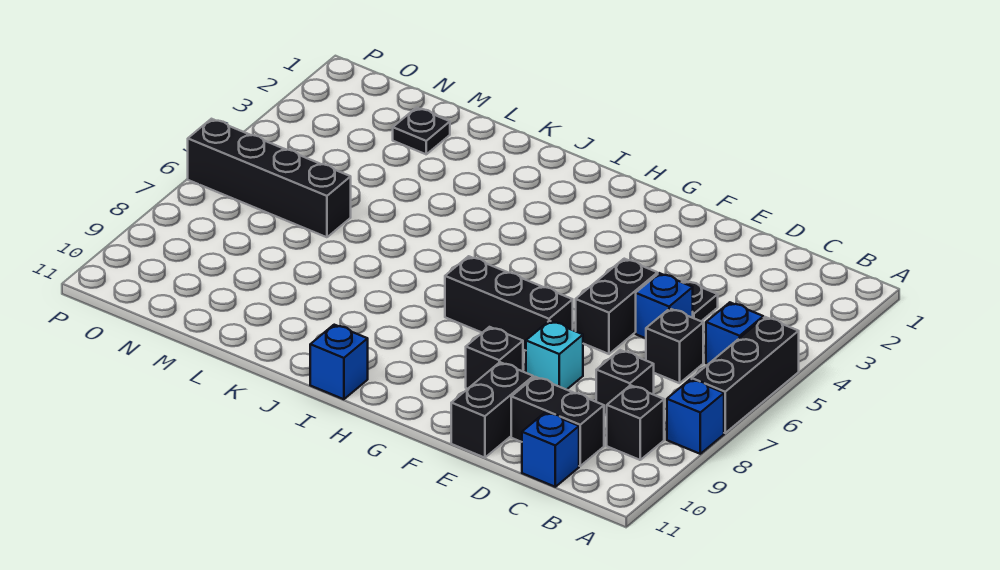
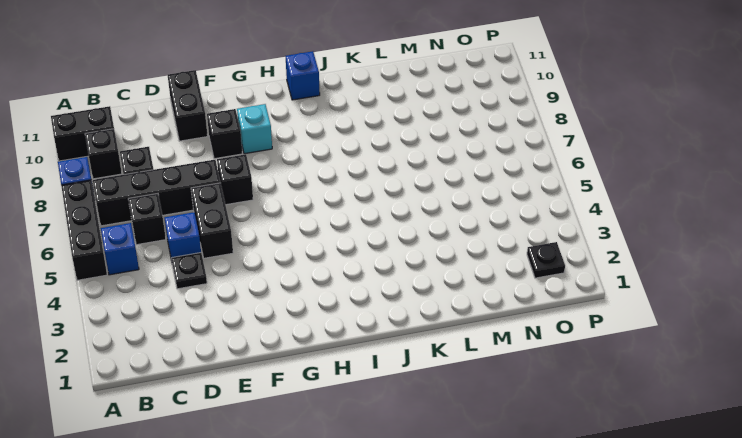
black brick C10:D10 level 1 -> black brick A10:B10 level 1
blue brick C11 level 1 -> none
cyan brick E8 level 1 -> cyan brick G9 level 1
black brick F7:H7 level 1 -> black brick F7 level 1
black plate M2 level 1 -> black plate O2 level 1
black brick M6:P6 level 1 -> black brick B7:E7 level 1

